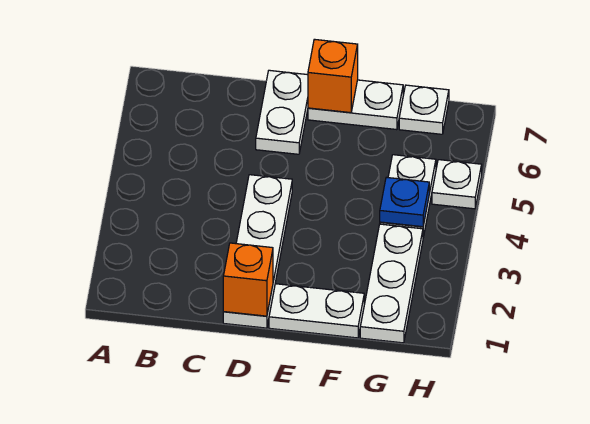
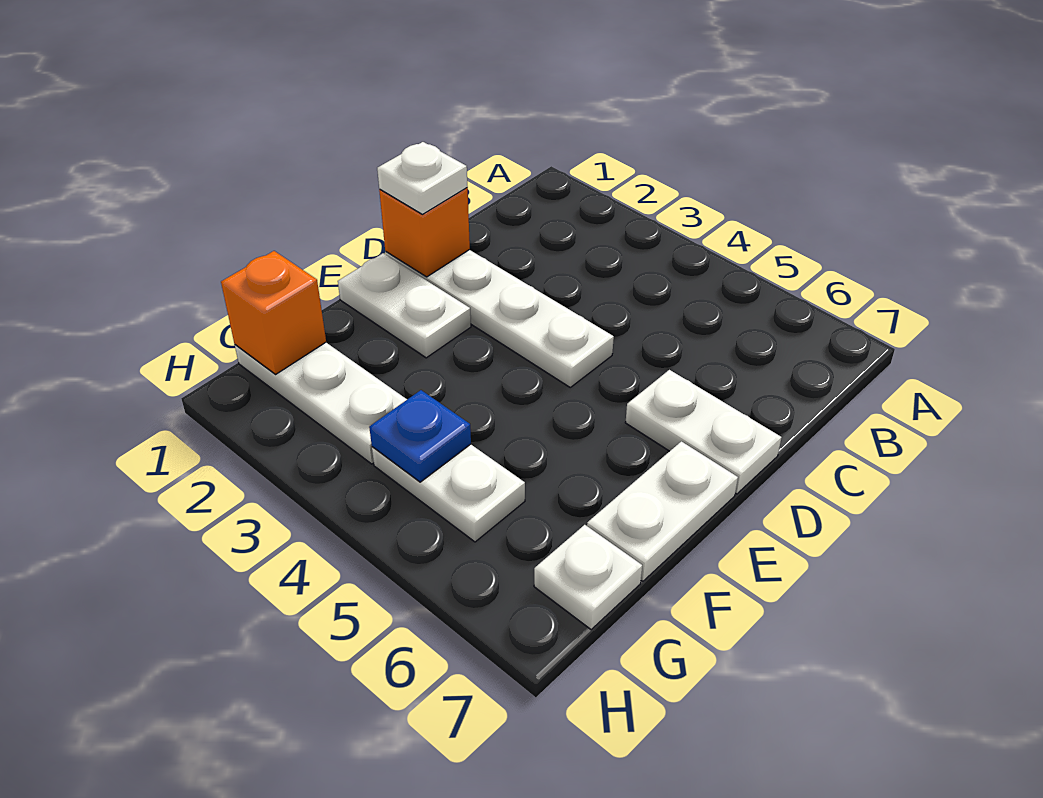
white plate E1:F1 level 1 -> white plate E1:E2 level 1
orange brick E7 level 2 -> orange brick G1 level 2
white plate H5 level 1 -> white plate D1 level 3

